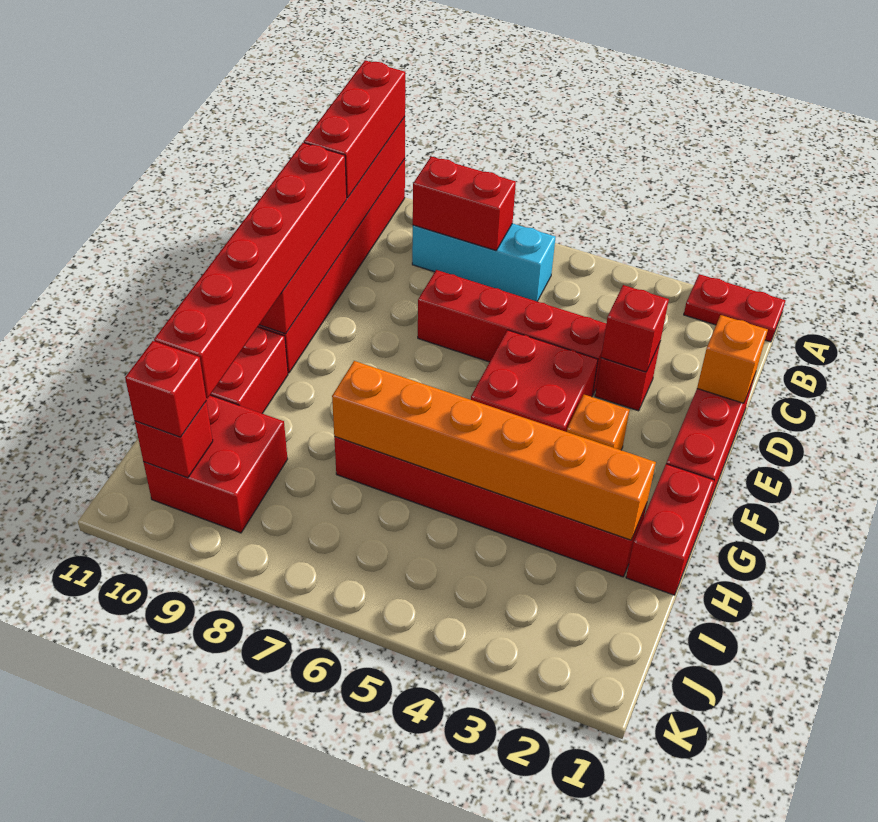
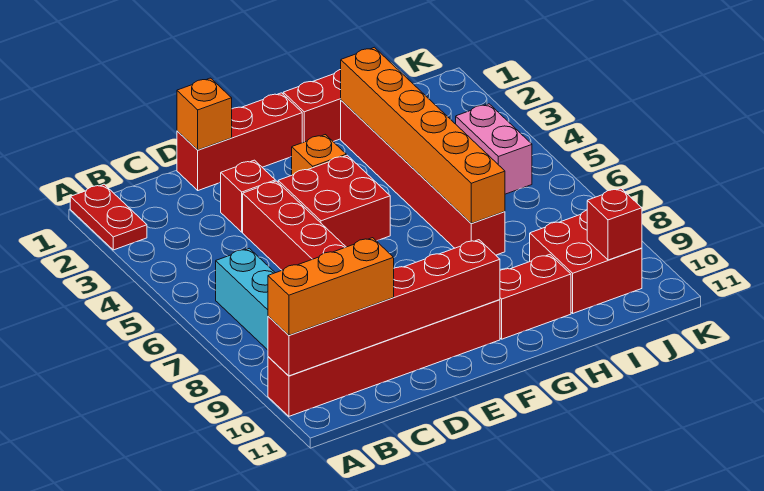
red brick A10:C10 level 3 -> orange brick A10:C10 level 3
red brick B7:B8 level 2 -> none
red brick D3 level 2 -> none
red brick D10:I10 level 3 -> none
none -> pink brick J4:J5 level 1
red brick J10 level 3 -> none

